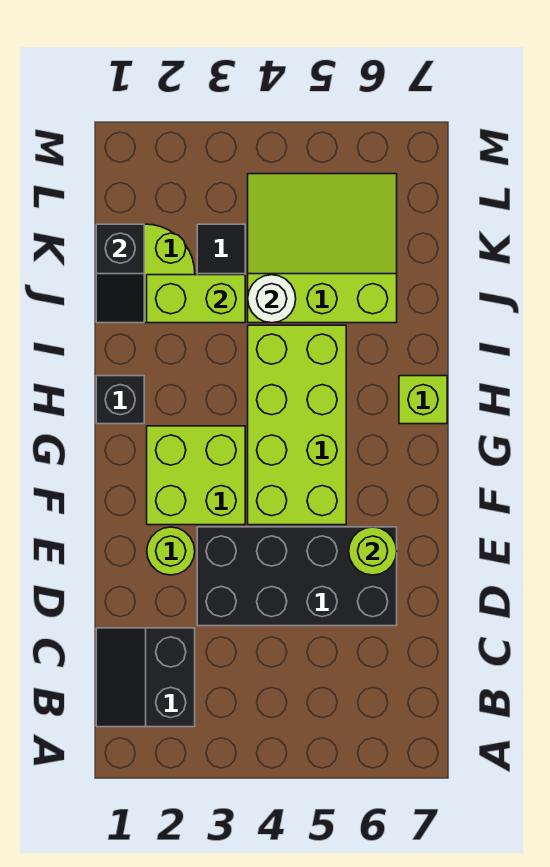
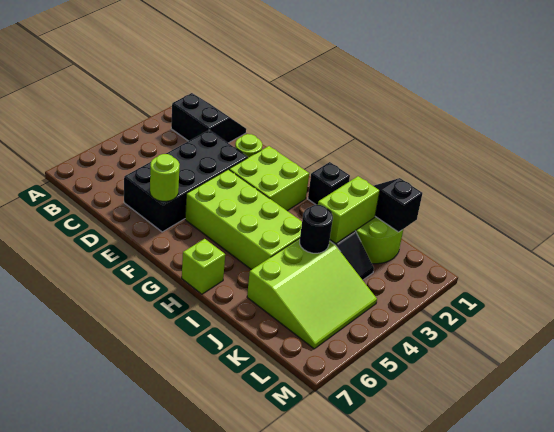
white round brick J4 level 2 -> black round brick J4 level 2

